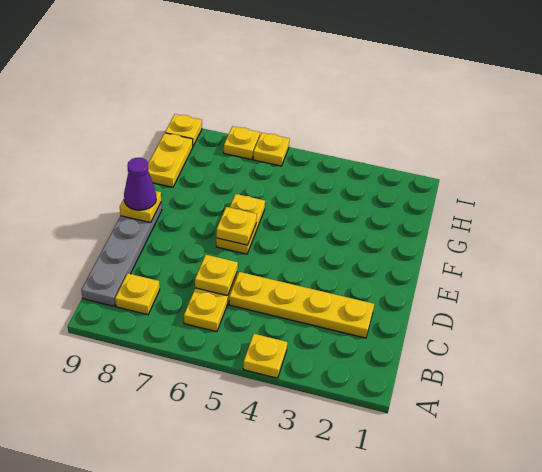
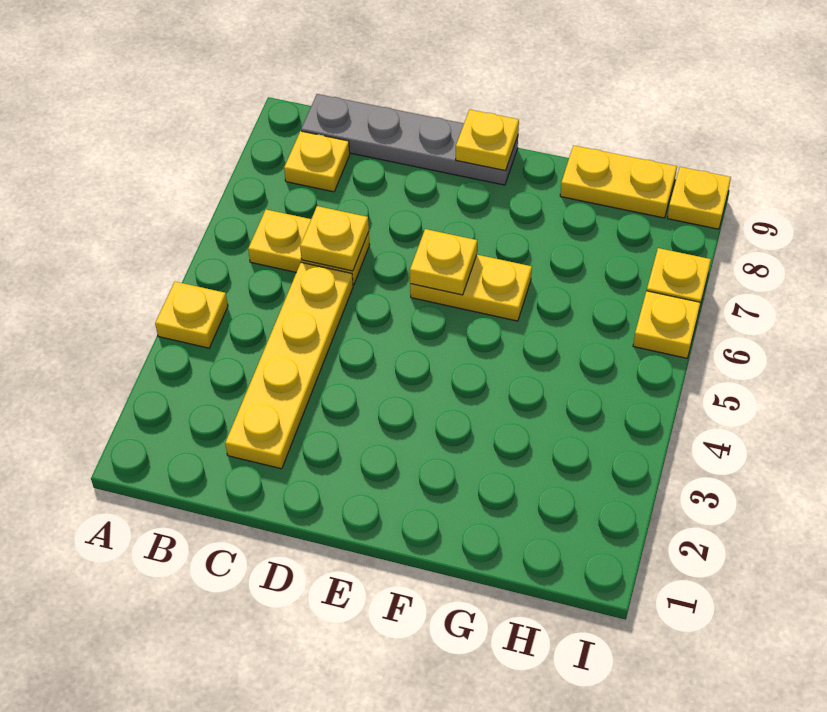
purple cone E9 level 3 -> none

